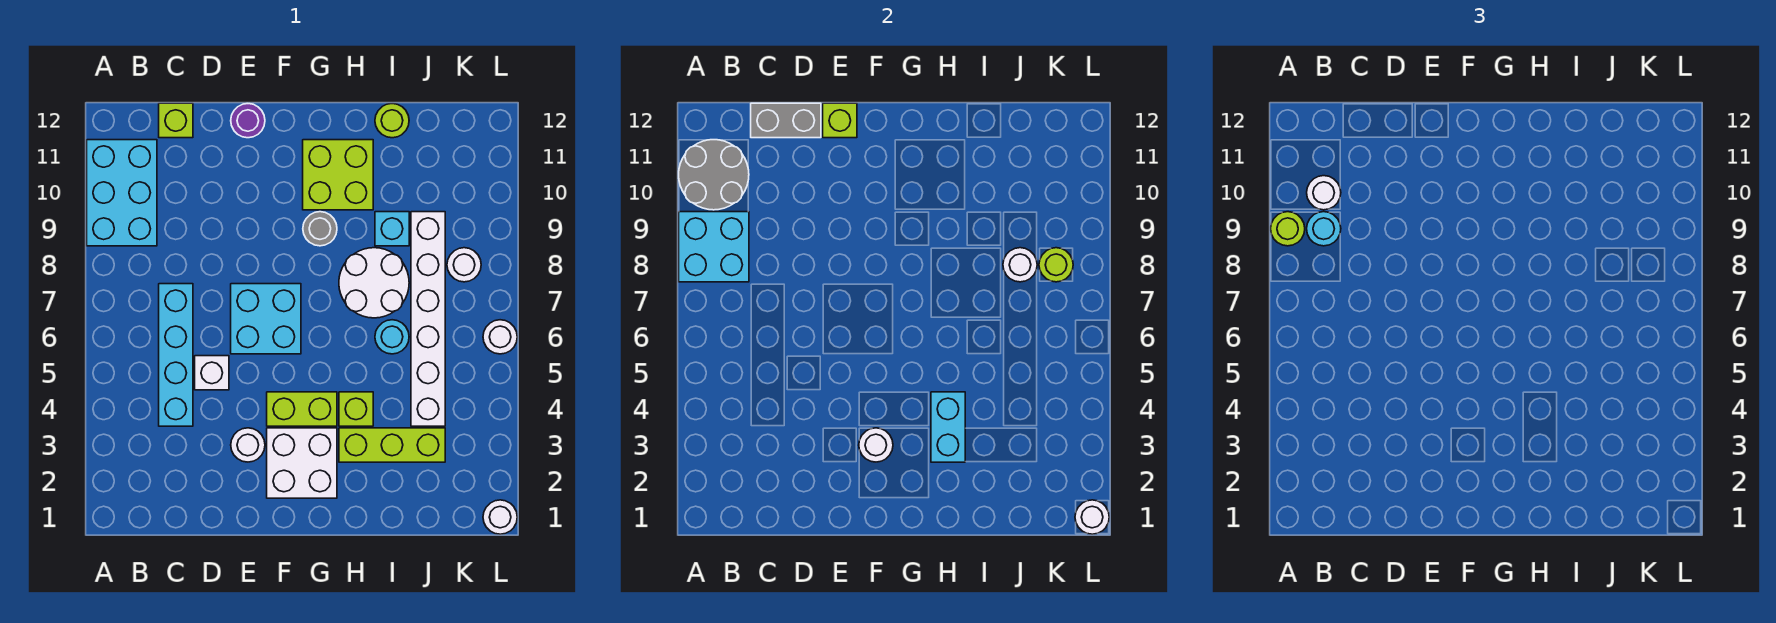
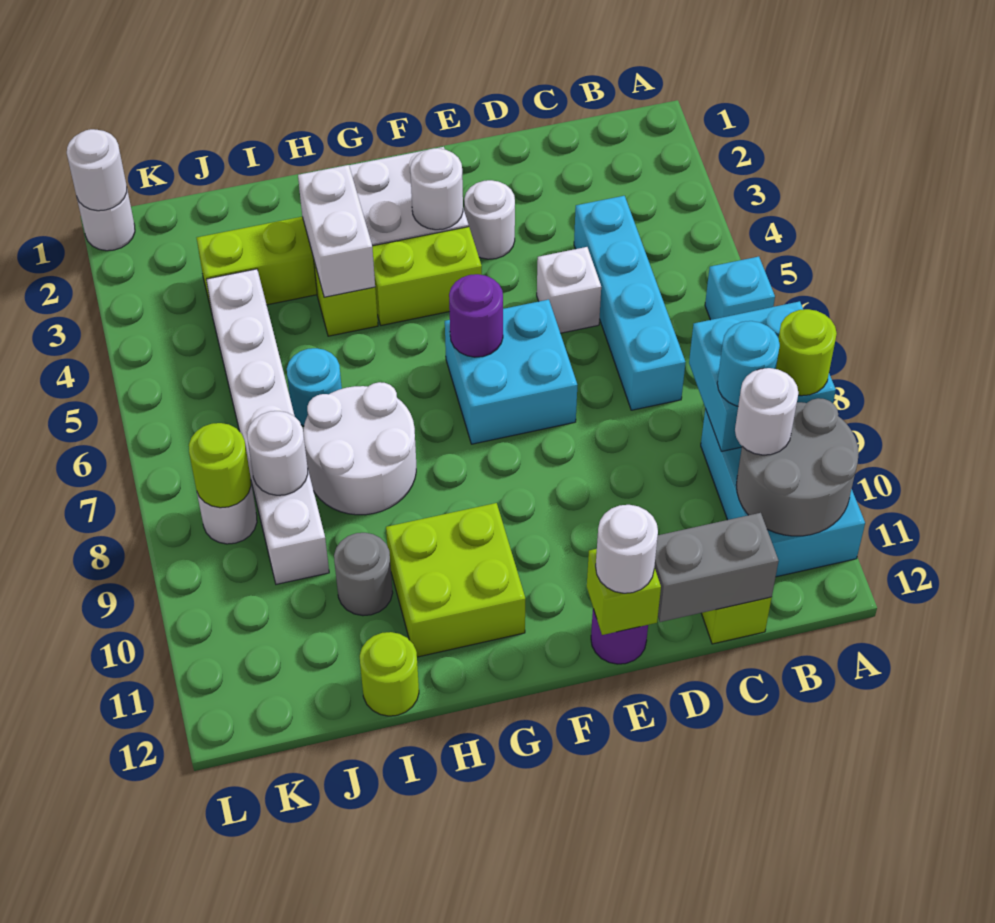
none -> purple round brick F6 level 2
grey round brick G9 level 1 -> grey round brick I10 level 1
cyan brick H3:H4 level 2 -> white brick H3:H4 level 2
cyan brick I9 level 1 -> cyan brick A6 level 1
white round brick L6 level 1 -> white round brick E12 level 3

